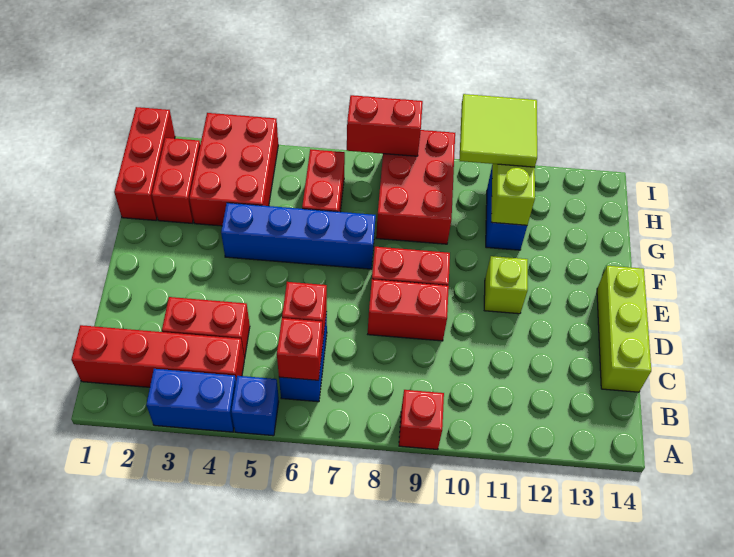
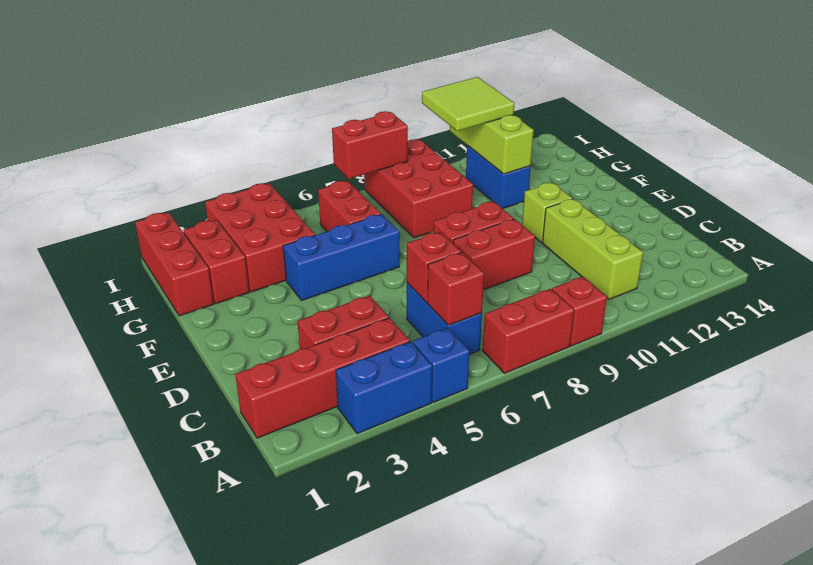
none -> red brick A7:A8 level 1
lime brick C14:E14 level 1 -> lime brick B11:D11 level 1
blue brick F4:F7 level 1 -> blue brick F4:F6 level 1

